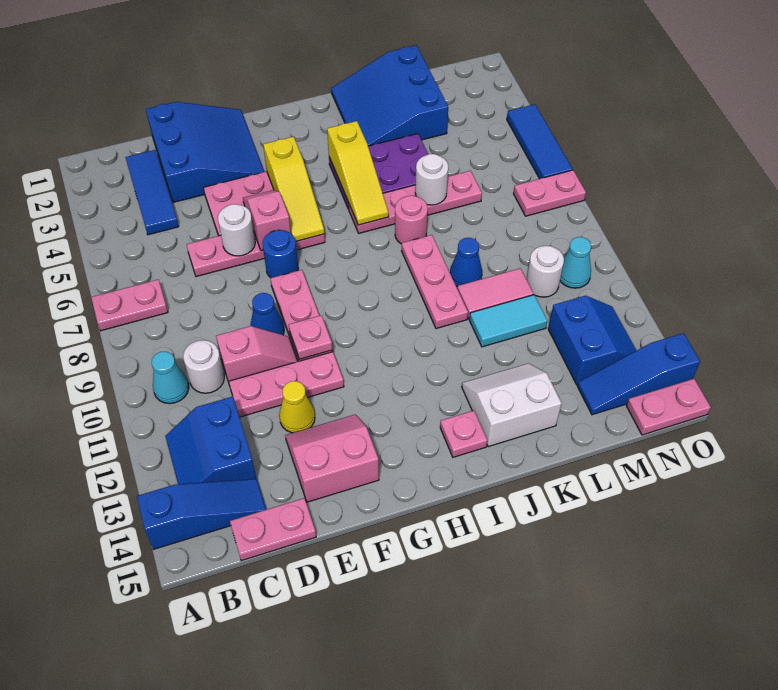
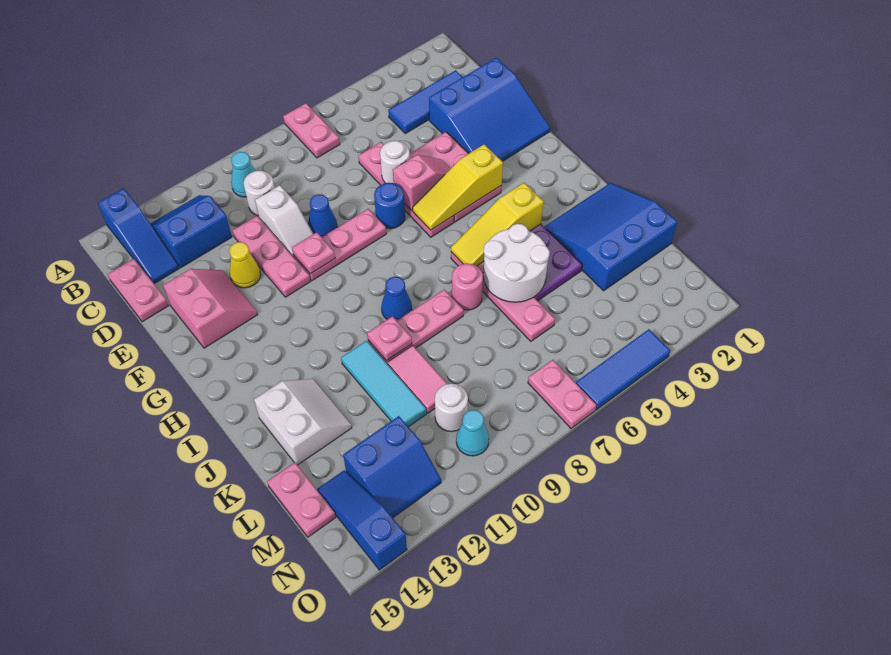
pink slope D10:E10 level 1 top D -> white slope D10:E10 level 1 top D
pink plate I14 level 1 -> pink plate J10 level 2
white round brick K6 level 2 -> white round brick J5:K6 level 2
blue cone K9 level 1 -> blue cone I9 level 1
cyan tile K11:L11 level 1 -> cyan tile J11:L11 level 1
pink plate N15:O15 level 1 -> pink plate L15:M15 level 1

